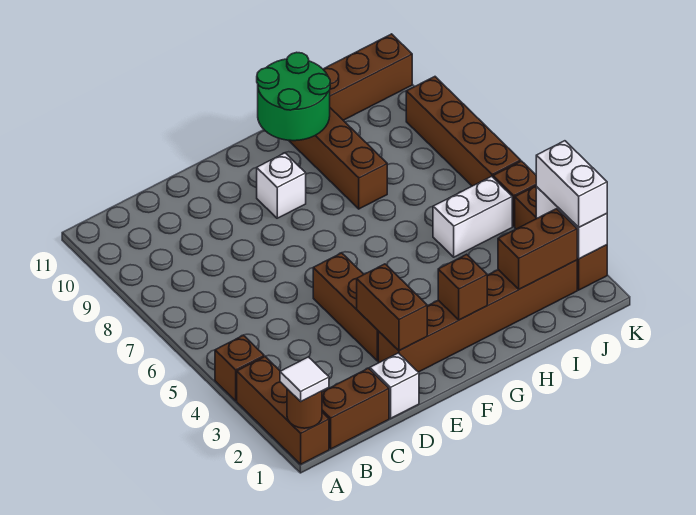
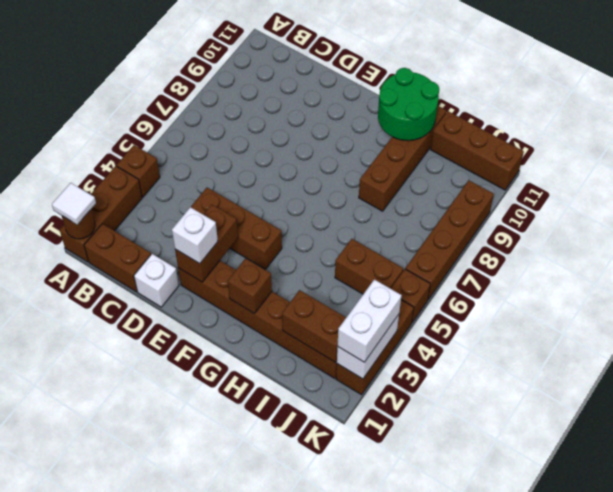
brown brick E3:E5 level 1 -> brown brick D4:F4 level 1
white brick F9 level 1 -> white brick E2 level 3
white brick I5:J5 level 1 -> brown brick I5:J5 level 1

